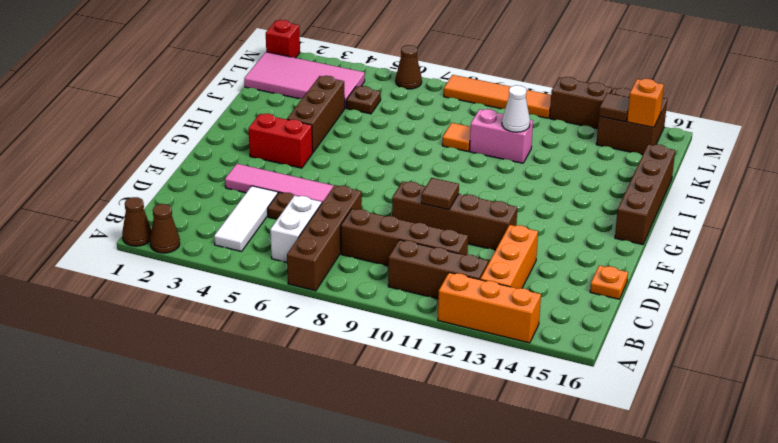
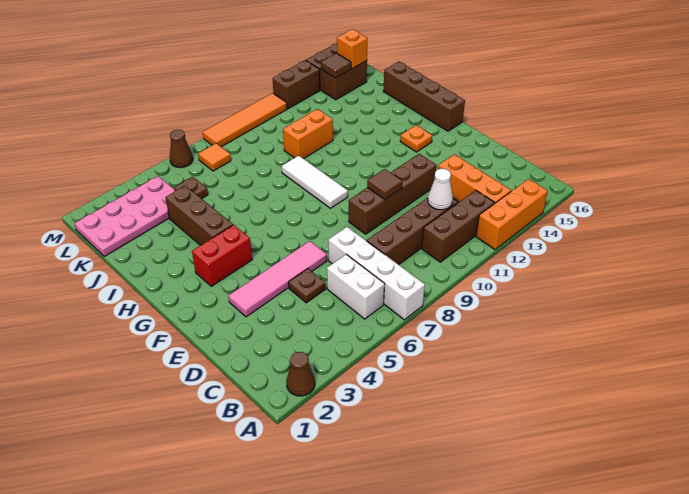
brown cone A1 level 1 -> none
brown brick A7:D7 level 1 -> white brick A7:D7 level 1
white tile B4:D4 level 1 -> white tile G9:I9 level 1
orange plate D16 level 1 -> orange plate G14 level 1
orange tile J9 level 1 -> orange tile L7 level 1
pink brick J10:J11 level 1 -> orange brick J10:J11 level 1
white cone J11 level 2 -> white cone C11 level 2
pink tile K1:L4 level 1 -> pink plate K1:L4 level 1
red brick M1 level 1 -> none

